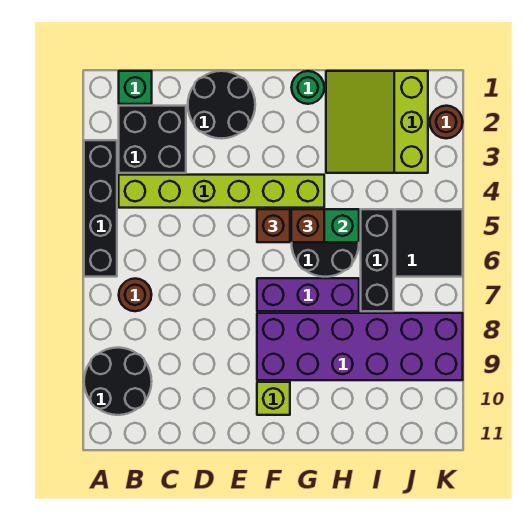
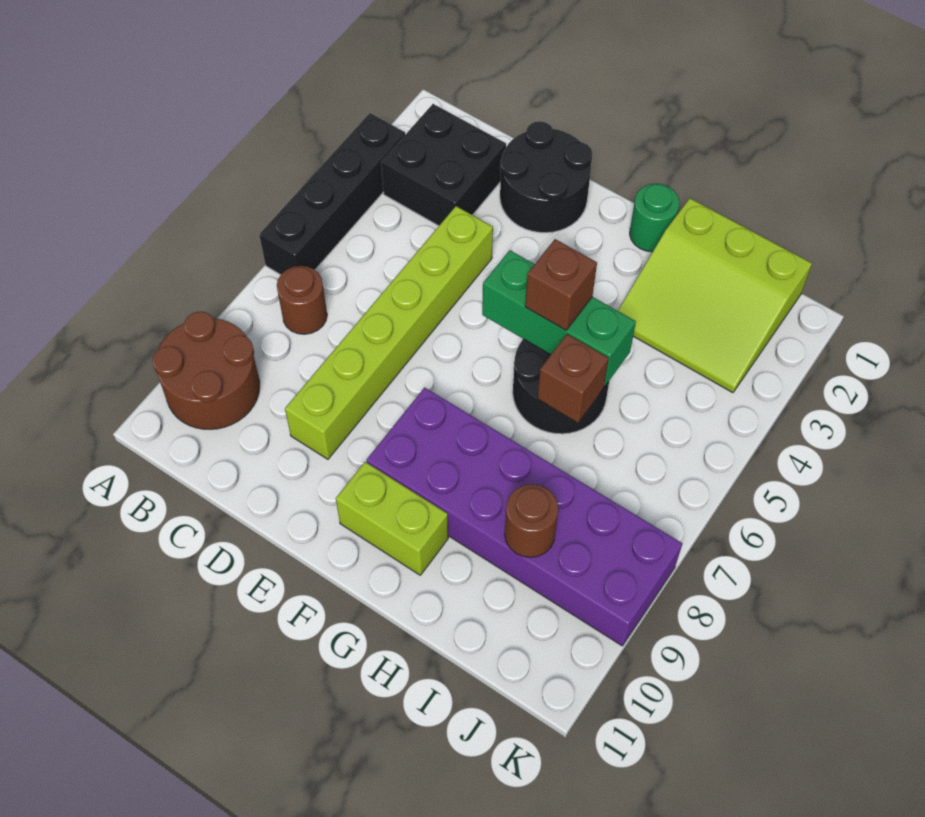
black round brick A9:B10 level 1 -> brown round brick A9:B10 level 1
green brick B1 level 1 -> none
lime brick B4:G4 level 1 -> lime brick D4:D9 level 1
brown brick F5 level 3 -> brown brick H6 level 2
purple brick F7:H7 level 1 -> none
lime brick F10 level 1 -> lime brick F10:G10 level 1
lime slope H1:J3 level 1 top J -> lime slope H1:J3 level 1 top 1
black brick I5:I7 level 1 -> none
black tile J5:K6 level 1 -> none
brown round brick K2 level 1 -> brown round brick I9 level 2

